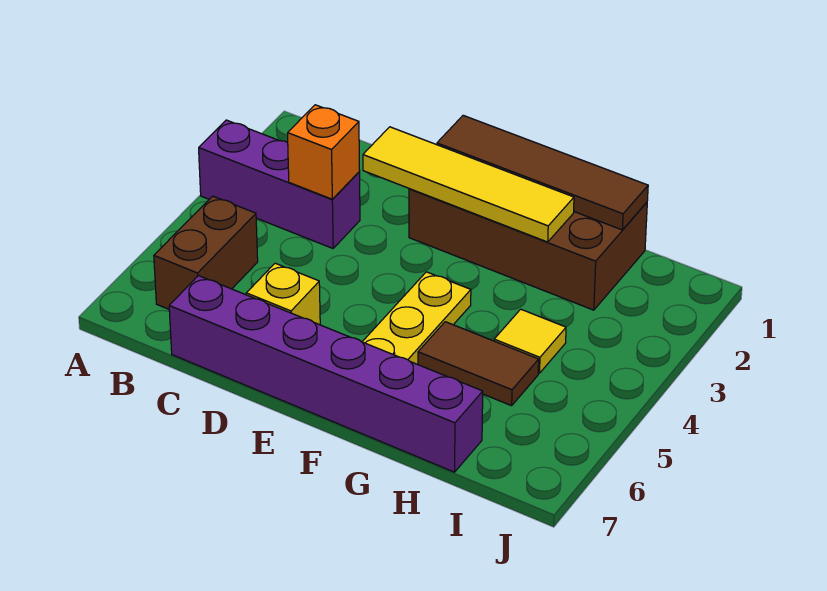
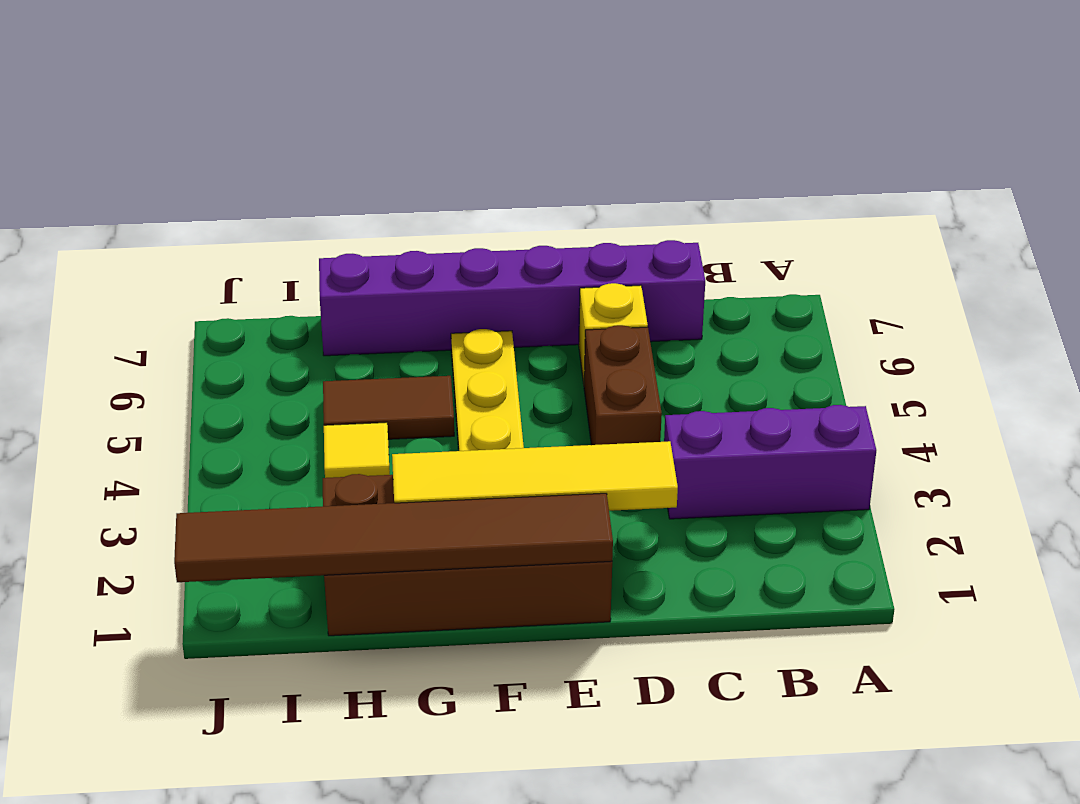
brown brick B5:B6 level 1 -> brown brick D4:D5 level 1
orange brick C3 level 2 -> none
brown tile E1:H1 level 2 -> brown tile E1:J1 level 2

